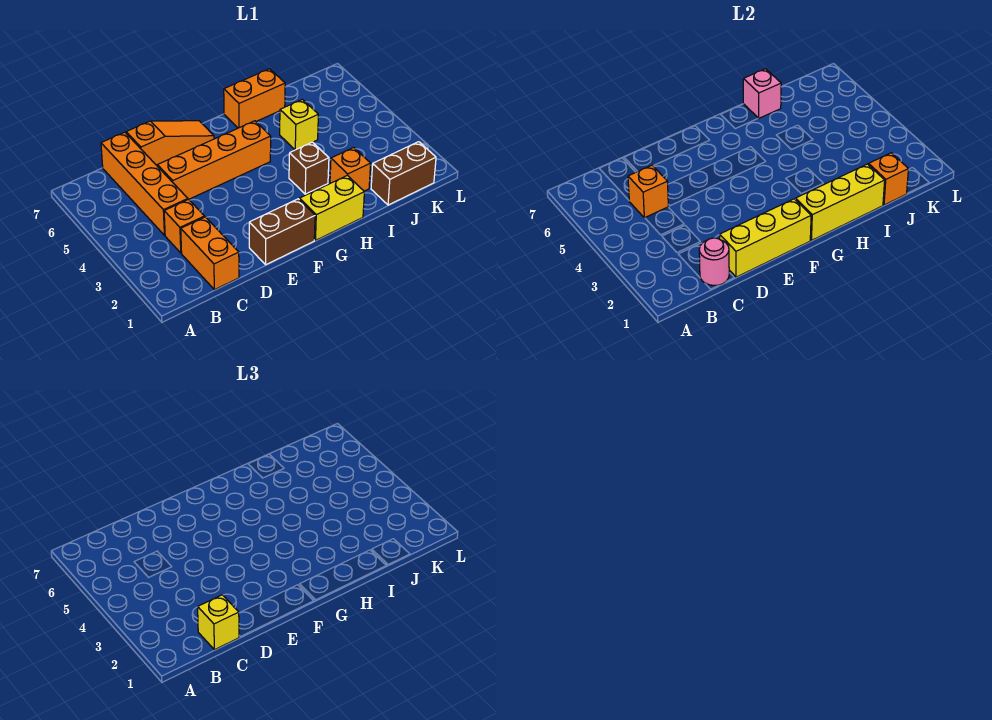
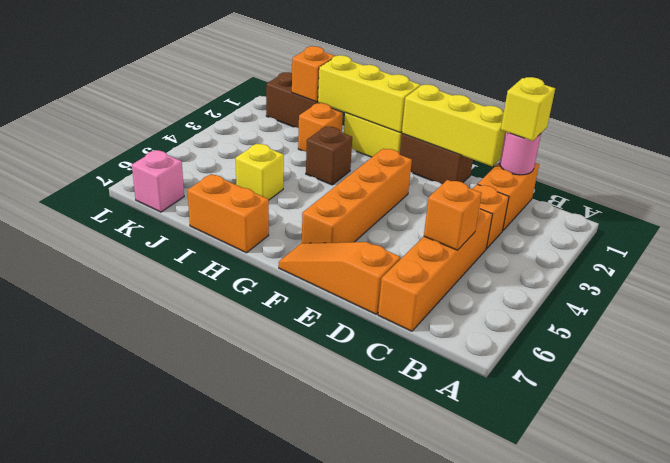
orange brick D5:G5 level 1 -> orange brick F3:F6 level 1
pink brick I7 level 2 -> pink brick K7 level 1

